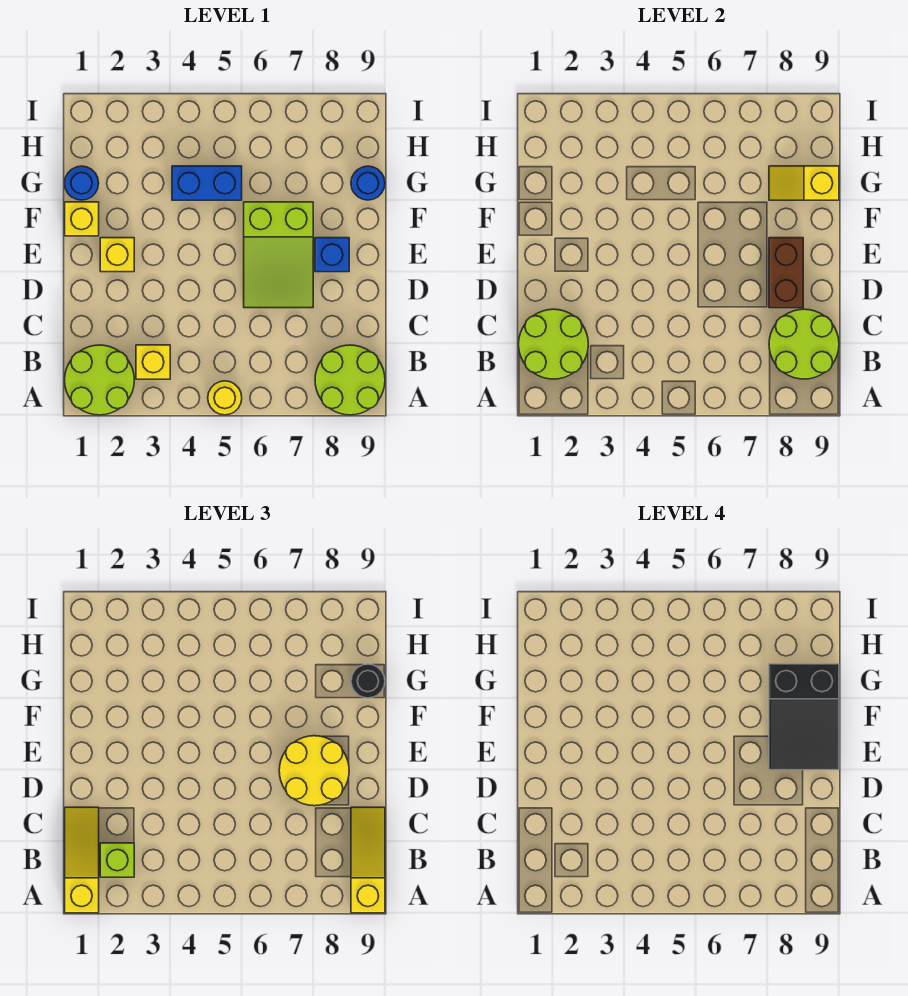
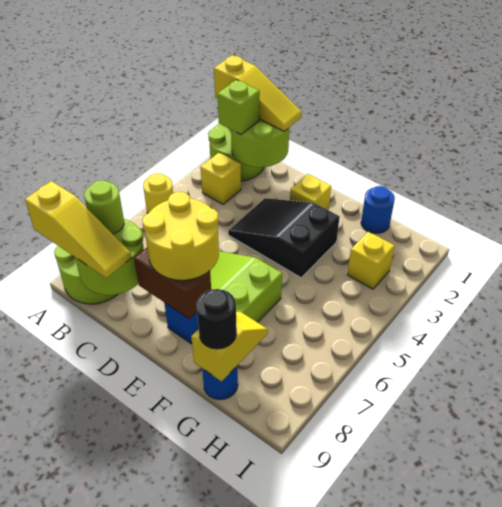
none -> lime round brick B8 level 3
black slope E8:G9 level 4 top G -> black slope D3:F4 level 1 top F
yellow brick F1 level 1 -> yellow brick H3 level 1
blue brick G4:G5 level 1 -> none

